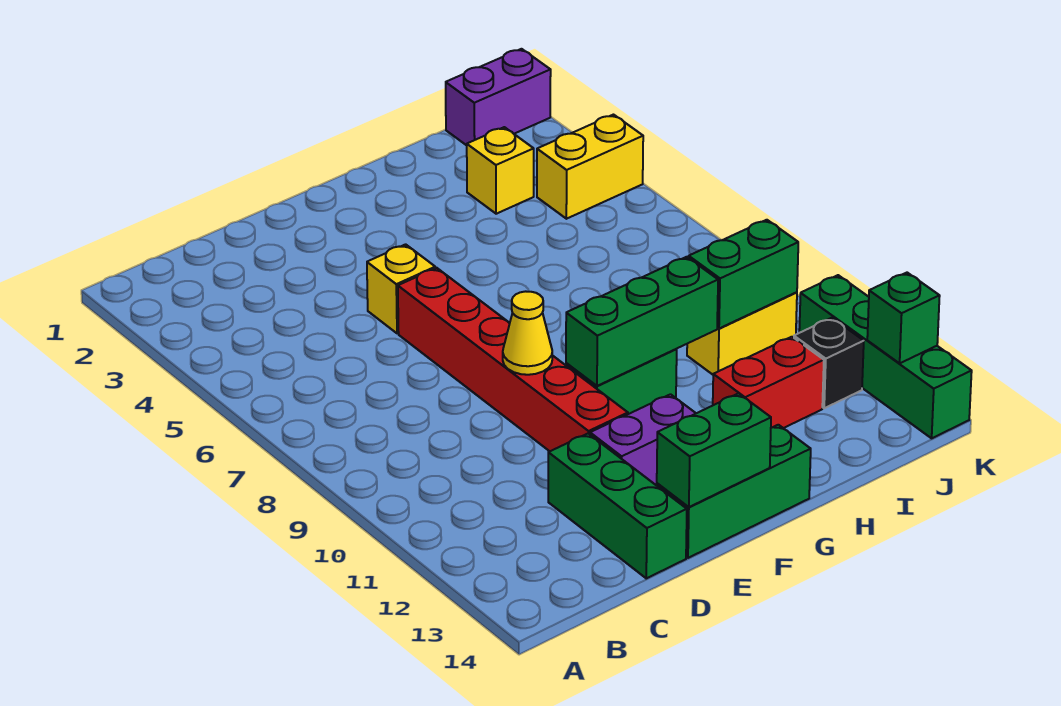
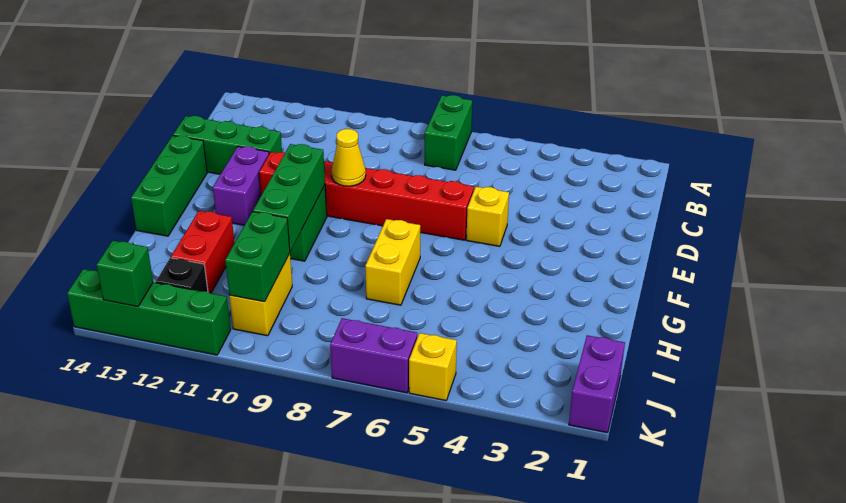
green brick E14:F14 level 2 -> green brick A7:B7 level 1
yellow brick I3 level 1 -> yellow brick K5 level 1
yellow brick J4:K4 level 1 -> yellow brick G7:H7 level 1
none -> purple brick K6:K7 level 1

